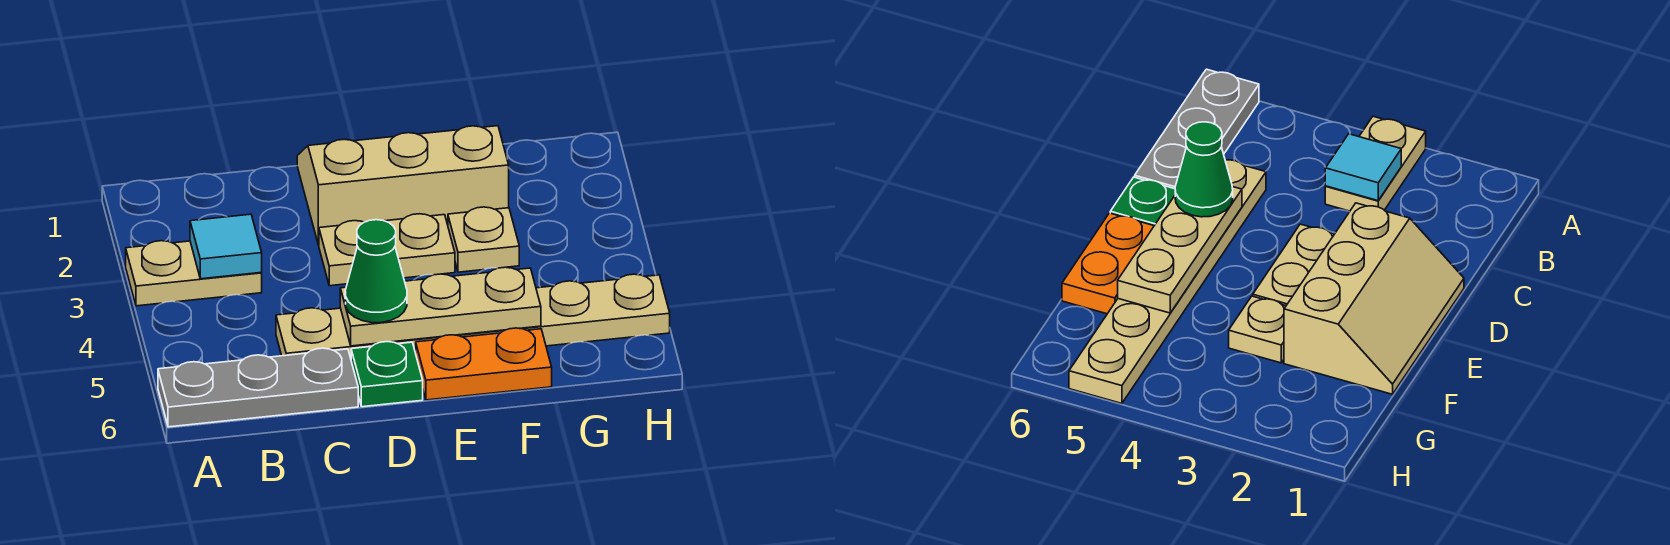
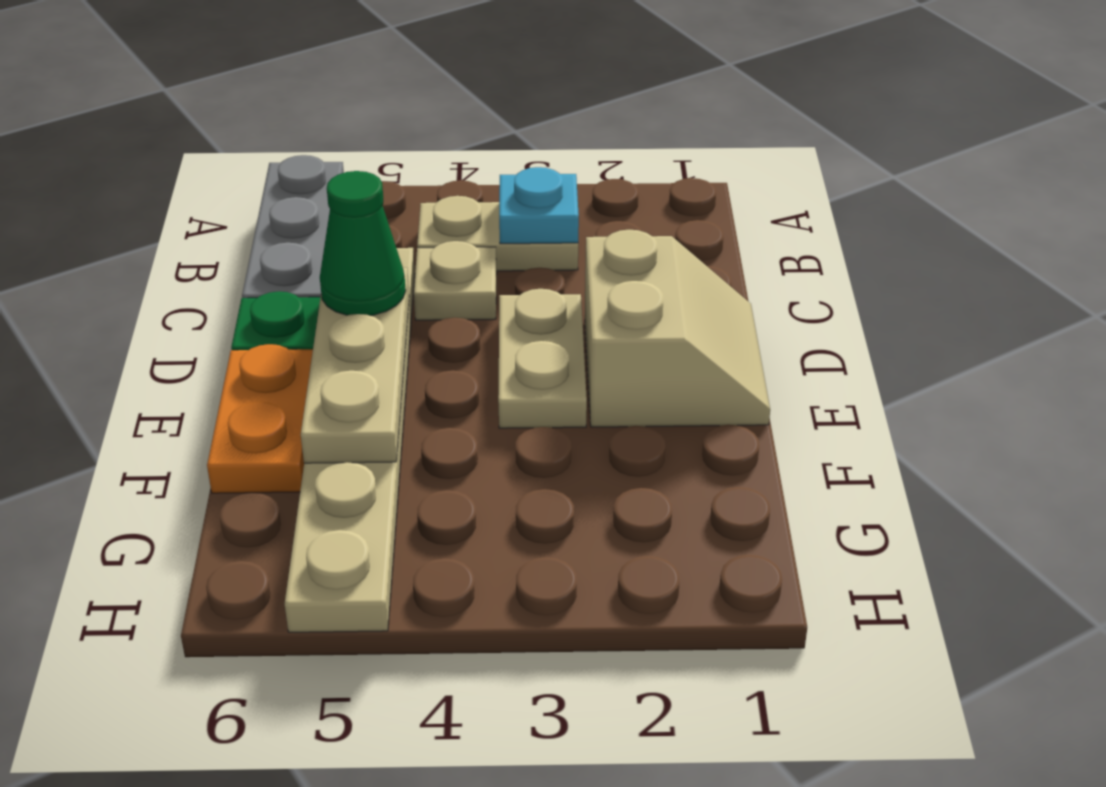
tan plate A3:B3 level 1 -> tan plate B3:B4 level 1
cyan tile B3 level 2 -> cyan plate B3 level 2
tan slope D1:F2 level 1 top 2 -> tan slope D1:E2 level 1 top 2
tan plate F3 level 1 -> tan plate C4 level 1

